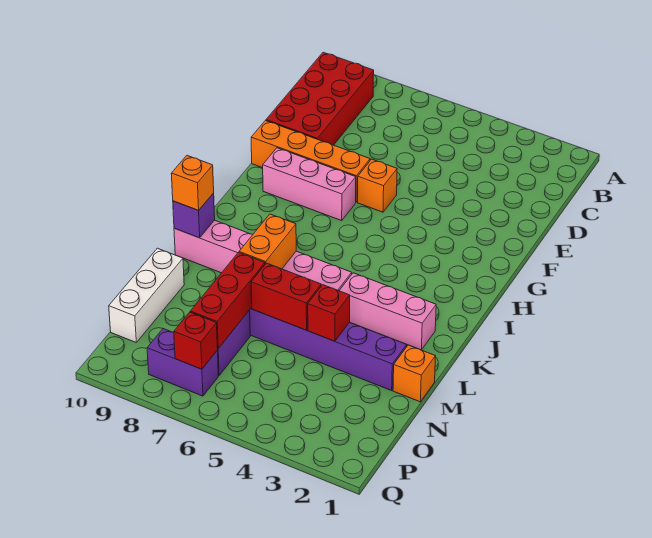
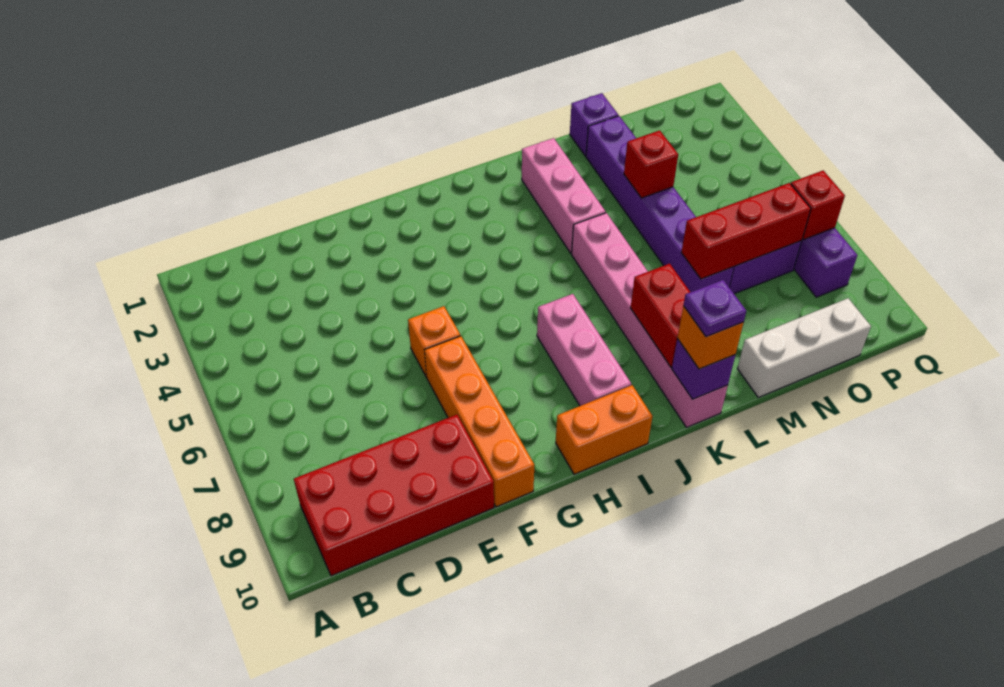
pink brick G7:G9 level 1 -> pink brick I7:I9 level 1
orange brick K7:L7 level 2 -> orange brick H10:I10 level 1
none -> purple plate K10 level 4
orange brick M1 level 1 -> purple brick M1 level 1
red brick M5:M6 level 2 -> red brick K8:K9 level 2

